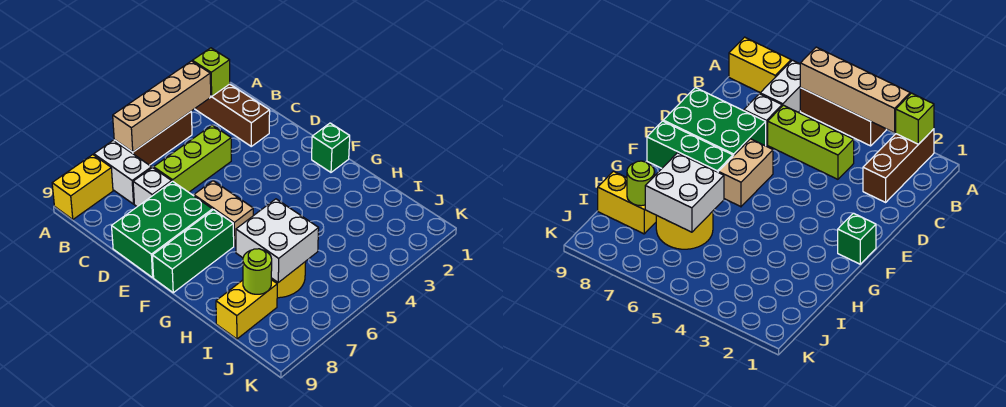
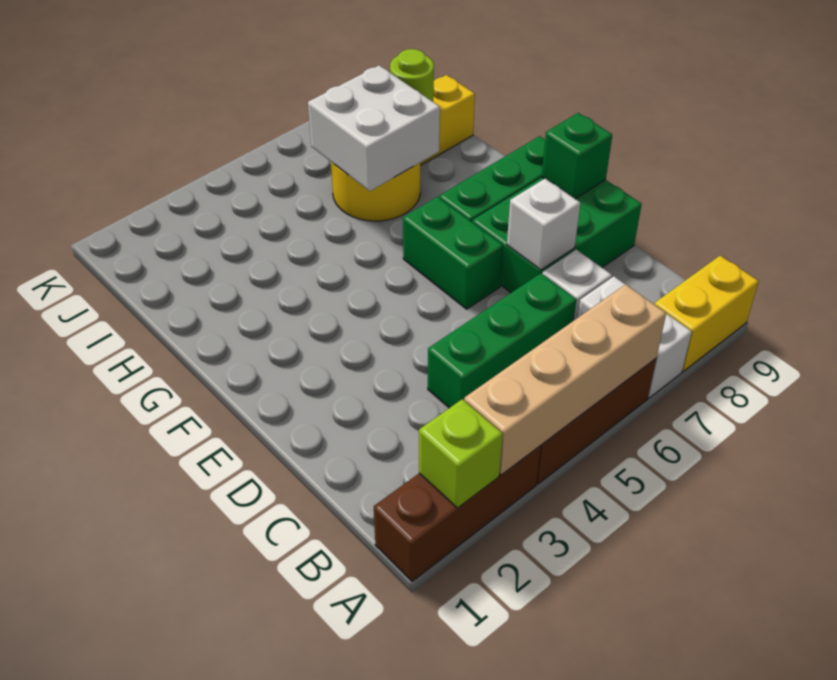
brown brick A2:C2 level 1 -> brown brick A1:A3 level 1
lime brick C4:C6 level 1 -> green brick C4:C6 level 1
none -> white brick D7 level 2
tan brick E6:F6 level 1 -> green brick E6:F6 level 1
green brick F1 level 1 -> green brick E9 level 2

